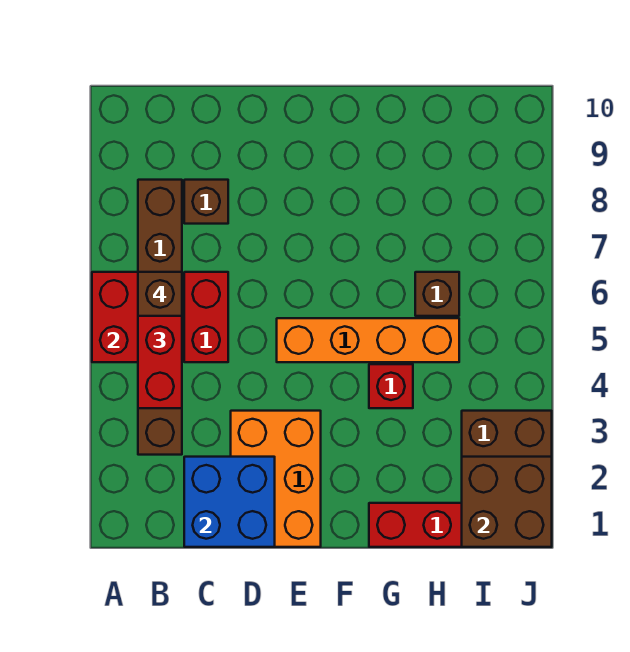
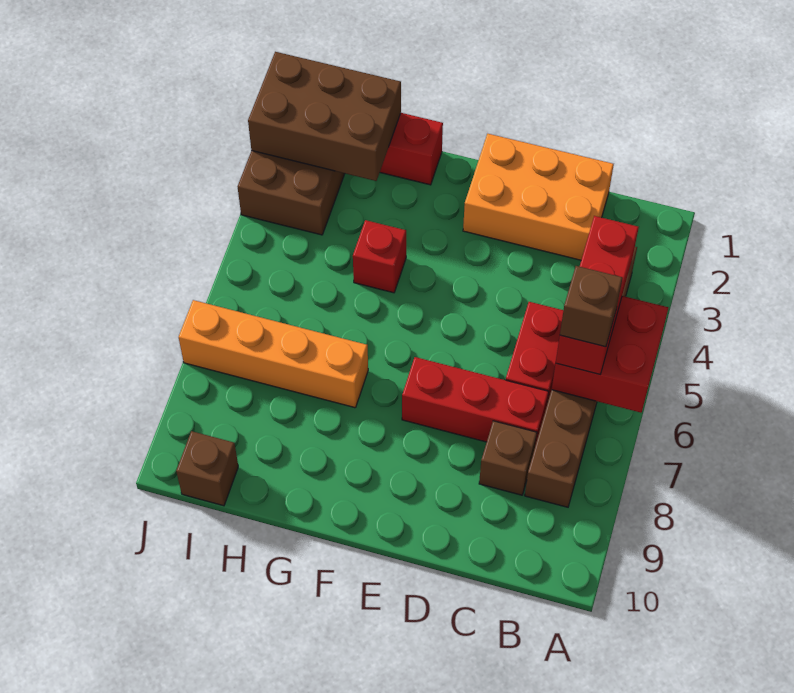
blue brick C1:D2 level 2 -> none
none -> red brick C7:E7 level 1
orange brick D1:E3 level 1 -> orange brick C1:E2 level 1
orange brick E5:H5 level 1 -> orange brick G7:J7 level 1
brown brick H6 level 1 -> brown brick I10 level 1
brown brick I1:J2 level 2 -> brown brick H1:J2 level 2

